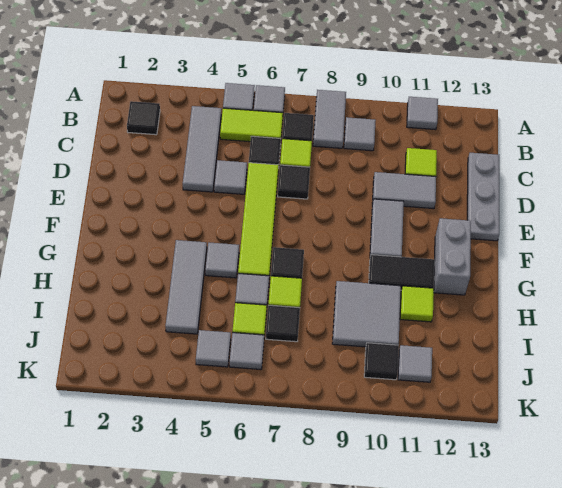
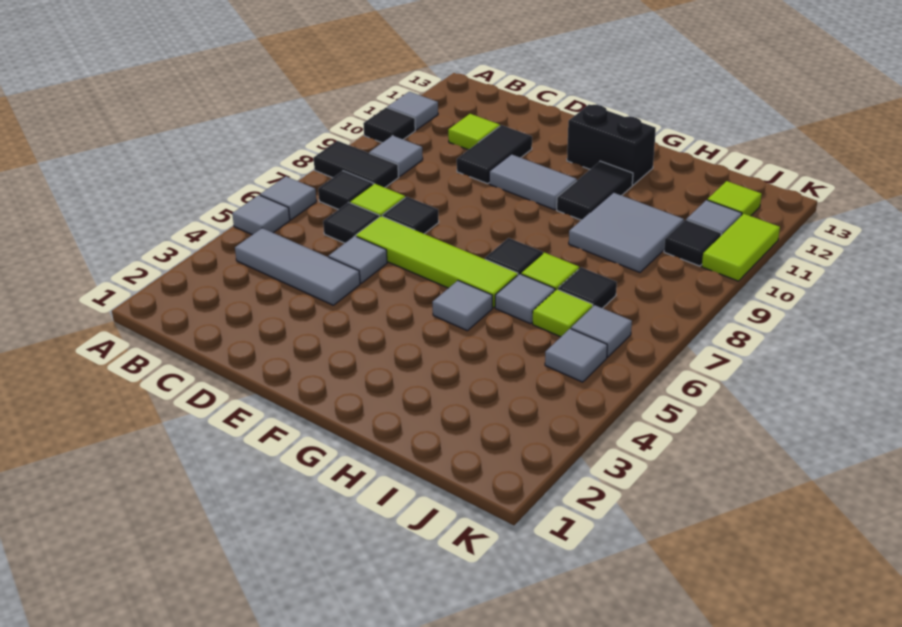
grey tile A8:B8 level 1 -> black tile A8:B8 level 1
black tile B2 level 1 -> black tile A10 level 1
lime tile B5:B6 level 1 -> lime tile K10:K11 level 1
grey plate C13:E13 level 1 -> none
grey tile D10:D11 level 1 -> black tile D10:D11 level 1
grey brick F12:G12 level 1 -> black brick F12:G12 level 1
grey tile G4:I4 level 1 -> none
lime tile H11 level 1 -> lime tile J12 level 1

